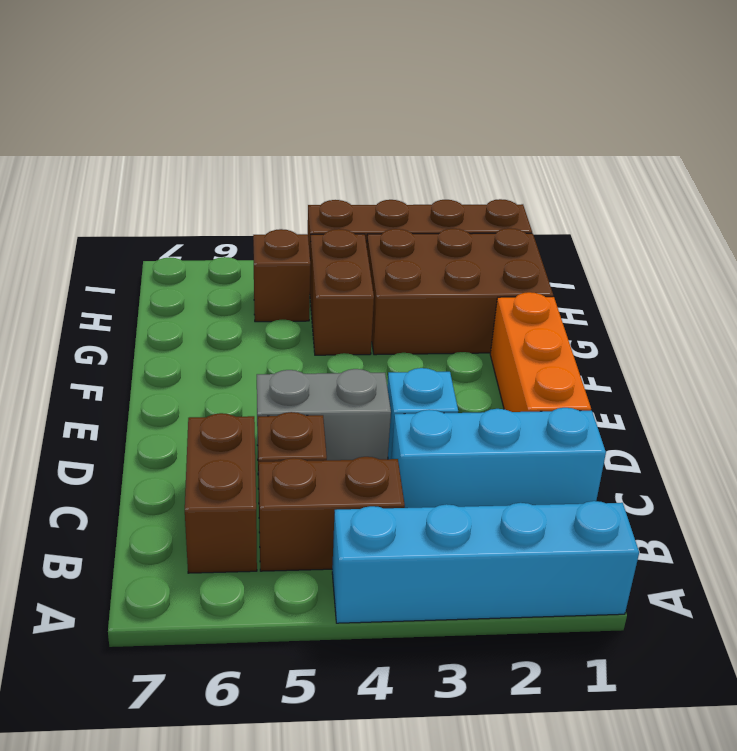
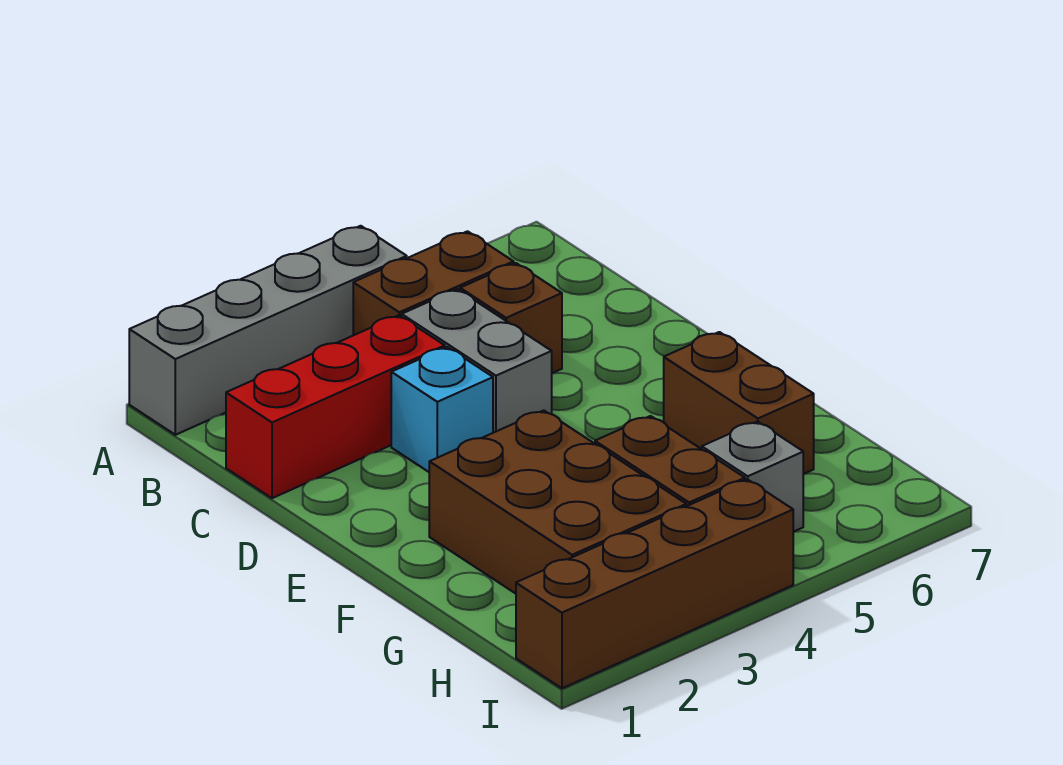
cyan brick A1:A4 level 1 -> grey brick A1:A4 level 1
brown brick B6:C6 level 1 -> brown brick F6:G6 level 1
cyan brick C1:C3 level 1 -> red brick C1:C3 level 1
orange brick D1:F1 level 1 -> none
grey brick D4:D5 level 1 -> grey brick C4:D4 level 1
brown brick G1:H3 level 1 -> brown brick F2:H3 level 1
brown brick H5 level 1 -> grey brick H5 level 1

